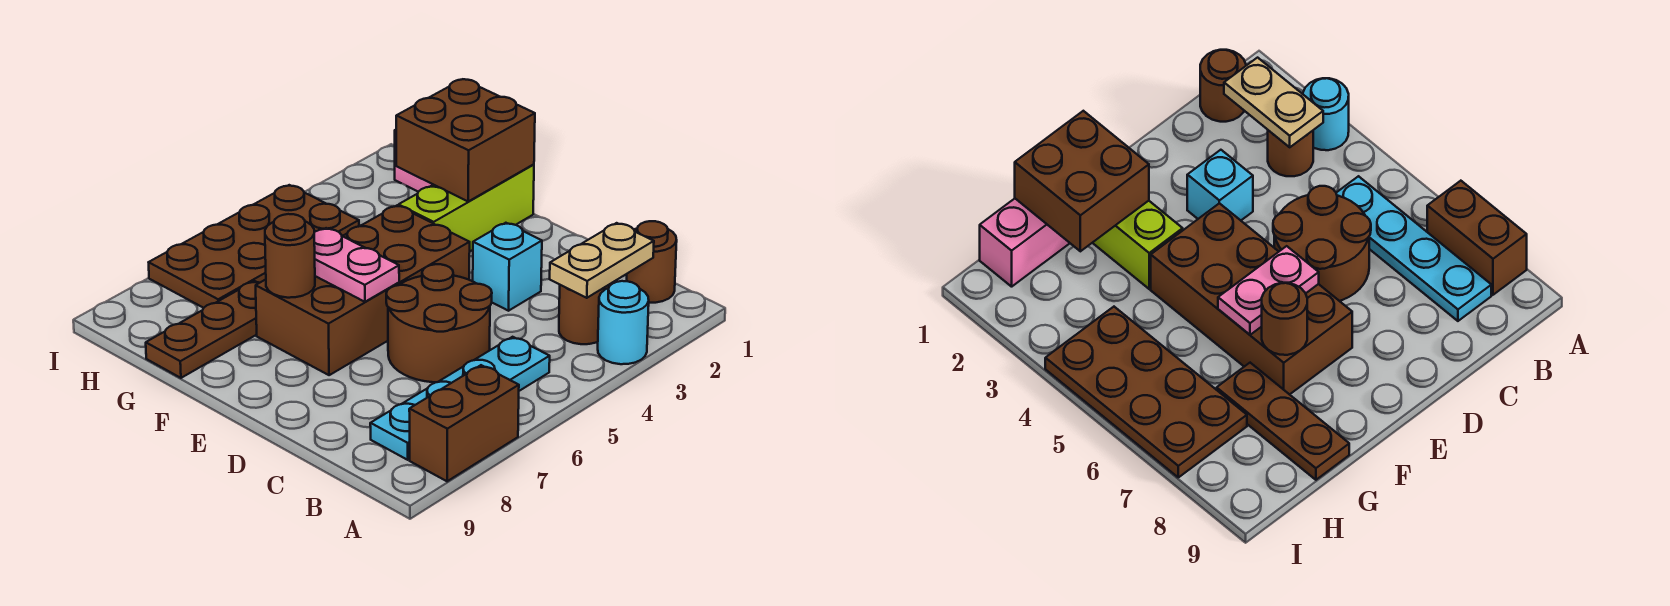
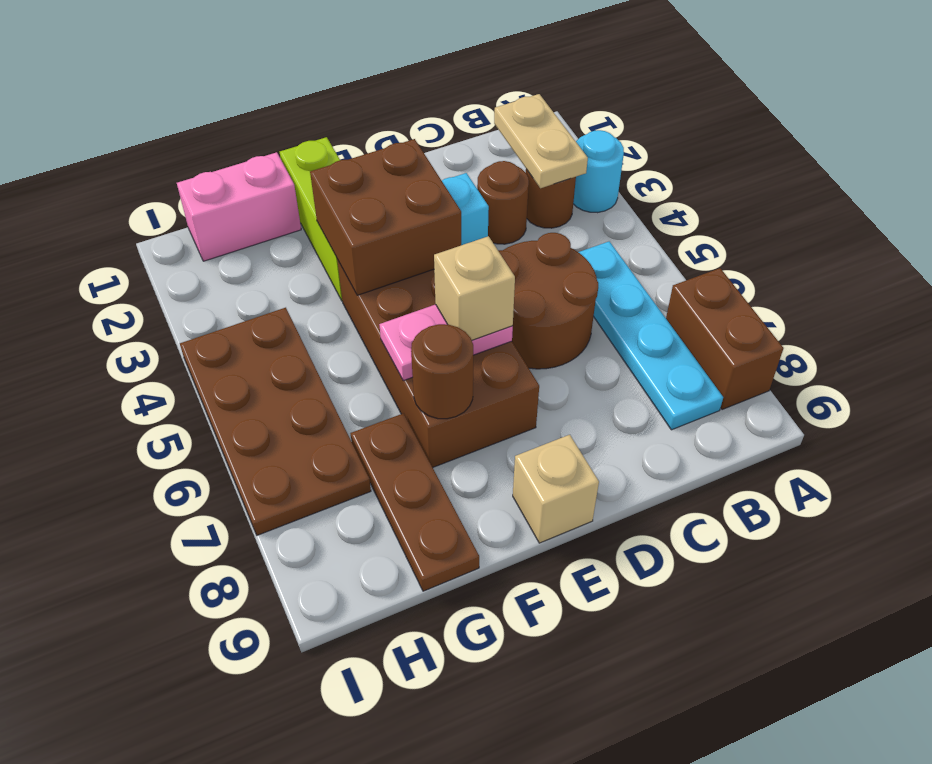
brown round brick B1 level 1 -> brown round brick C3 level 1
none -> tan brick E6 level 3
none -> tan brick E9 level 1
brown brick F1:G2 level 2 -> brown brick E3:F4 level 2

